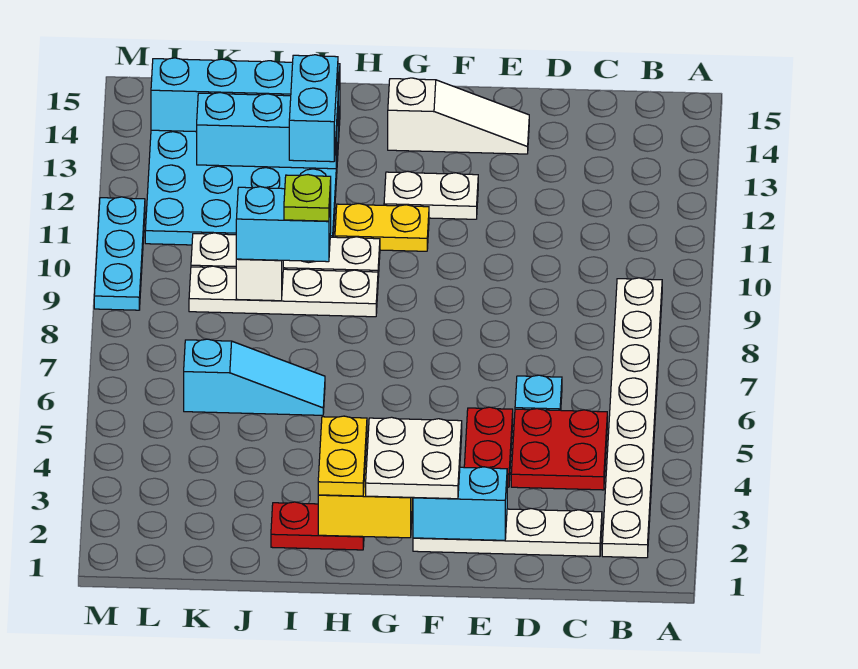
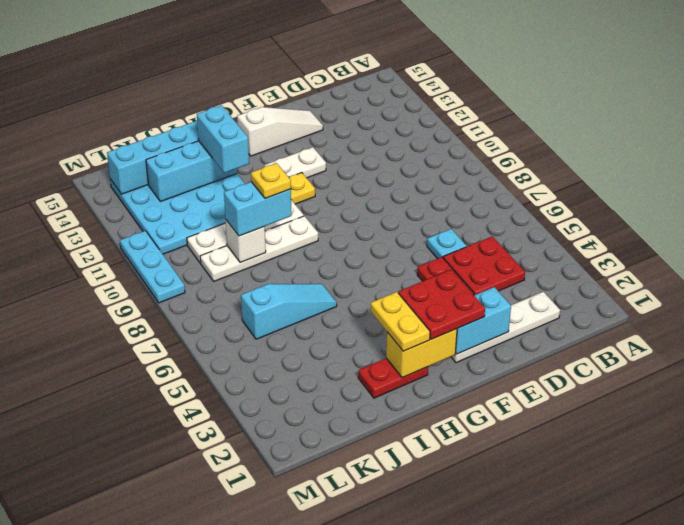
white plate B2:B9 level 1 -> none
white plate F2:G3 level 3 -> red plate F2:G3 level 3
lime plate I9 level 4 -> yellow plate I9 level 4

